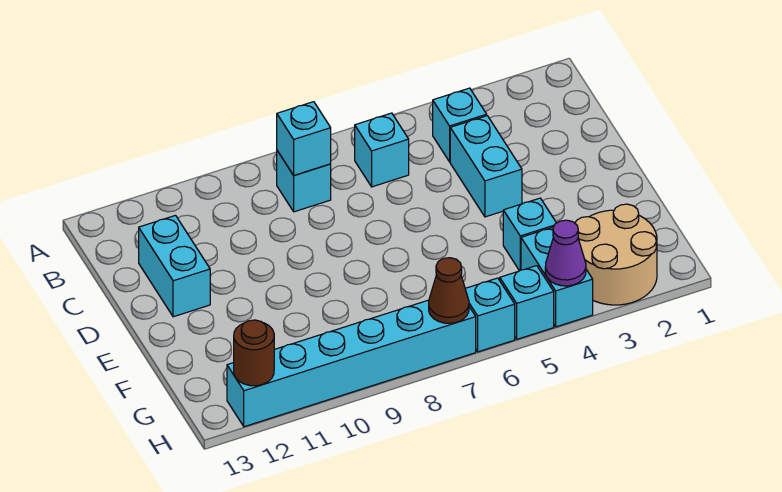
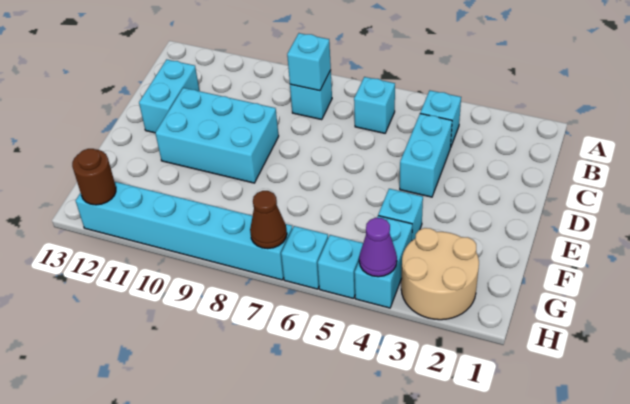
none -> cyan brick D9:E11 level 1

